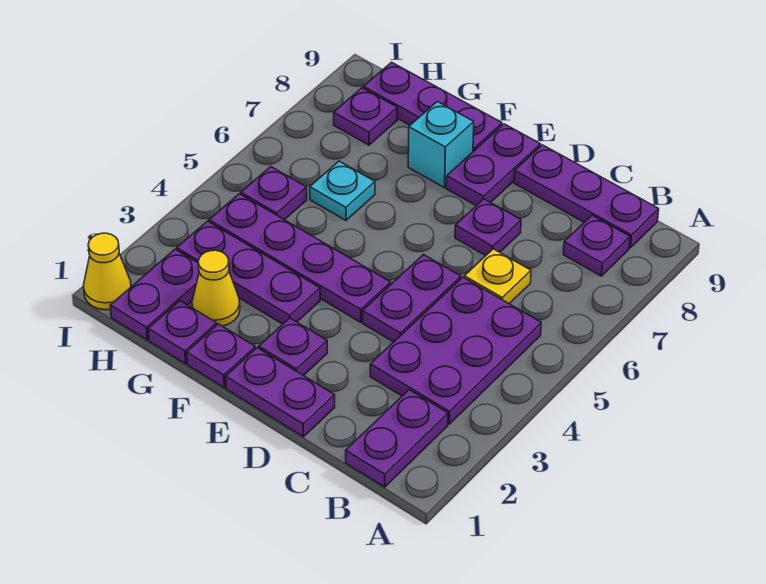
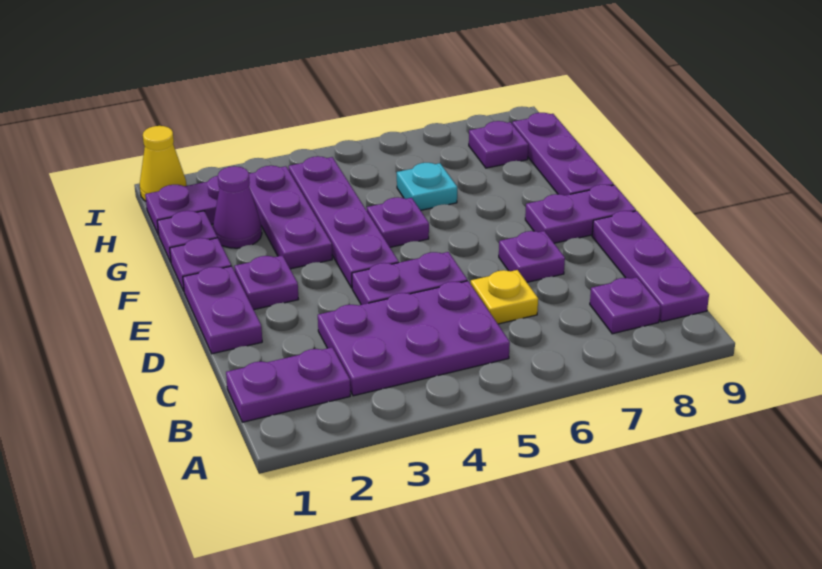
cyan brick F8 level 1 -> none
yellow cone G2 level 1 -> purple cone G2 level 1
purple plate H5 level 1 -> purple plate F5 level 1

